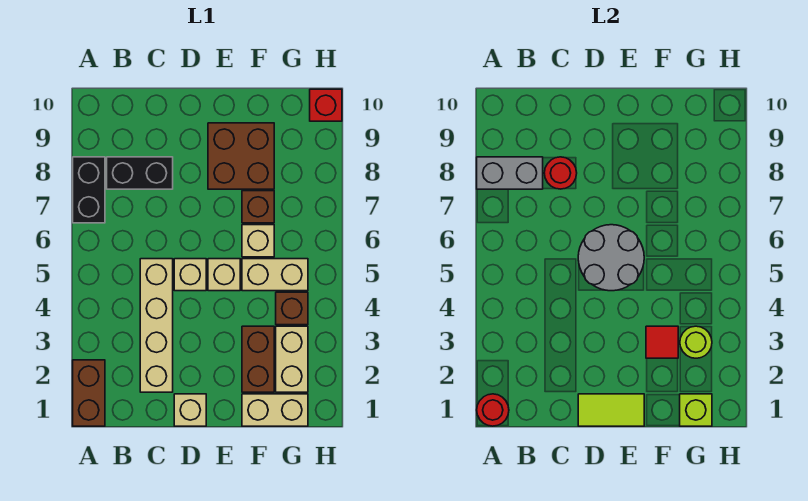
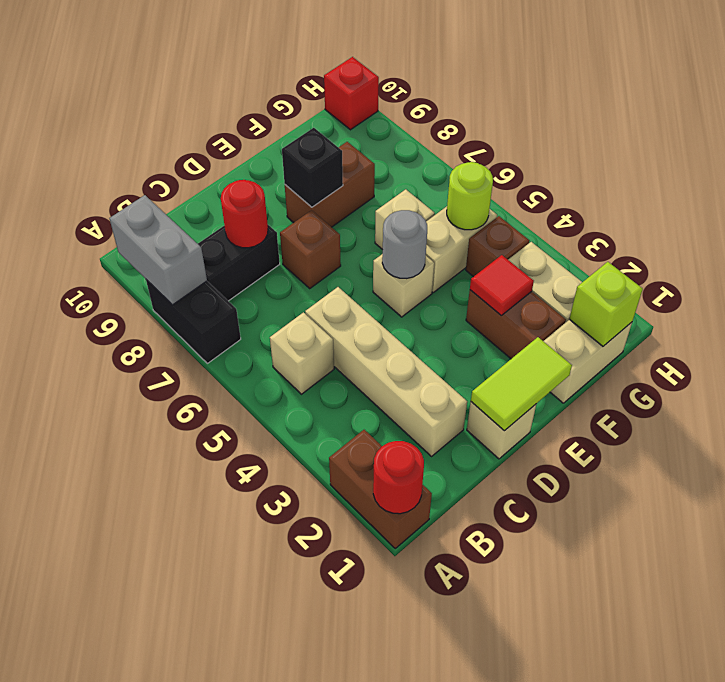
grey brick A8:B8 level 2 -> grey brick A8:A9 level 2
tan brick D5 level 1 -> tan brick B5 level 1
grey round brick D5:E6 level 2 -> grey round brick E5 level 2
brown brick E8:F9 level 1 -> brown brick E8:F8 level 1
none -> black brick E8 level 2
brown brick F7 level 1 -> brown brick D7 level 1
lime round brick G3 level 2 -> lime round brick G5 level 2

